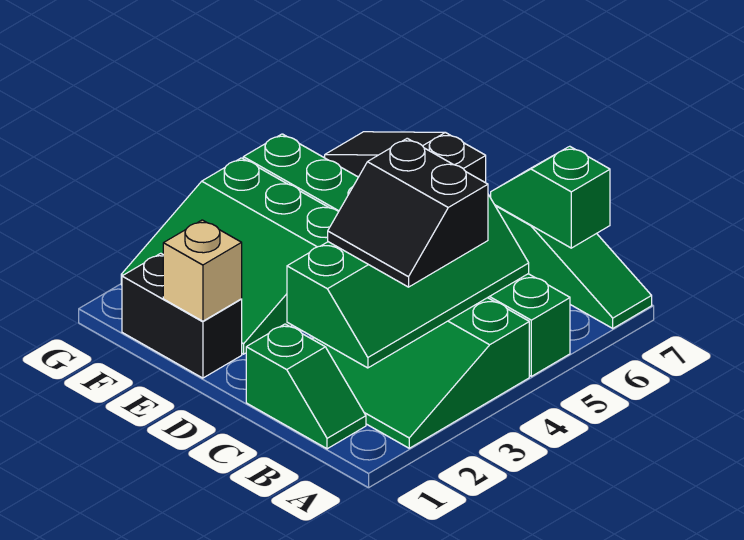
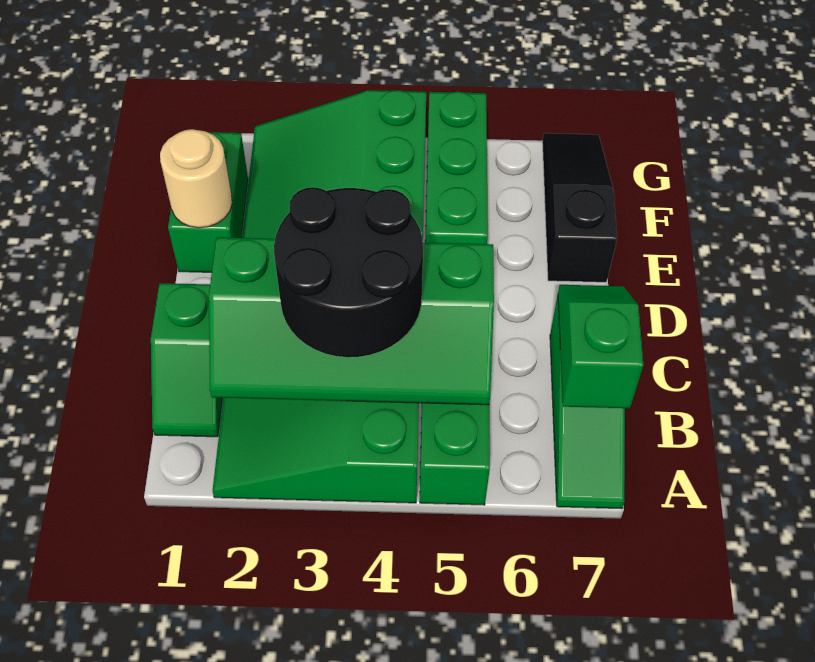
black slope B3:C4 level 3 top 4 -> black round brick B3:C4 level 3
black brick E1:F1 level 1 -> green brick E1:F1 level 1
tan brick E1 level 2 -> tan round brick E1 level 2

